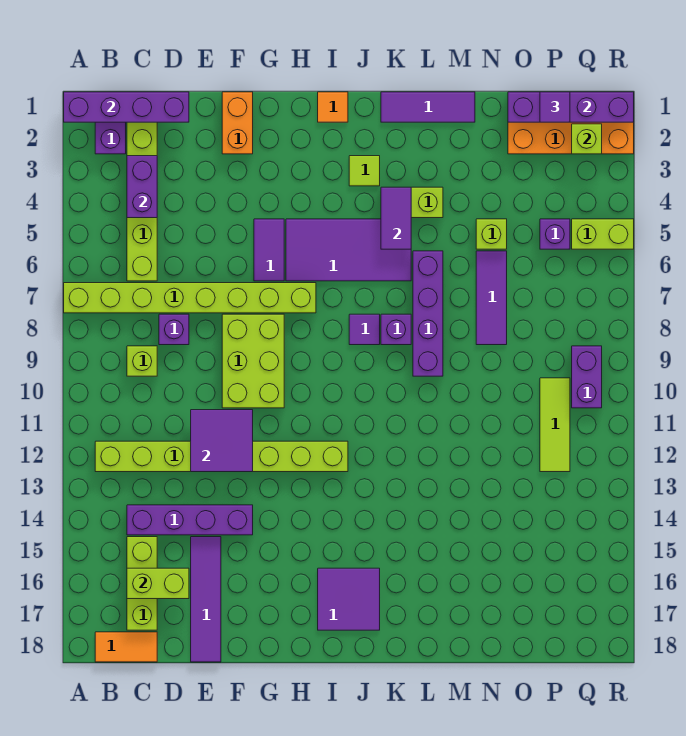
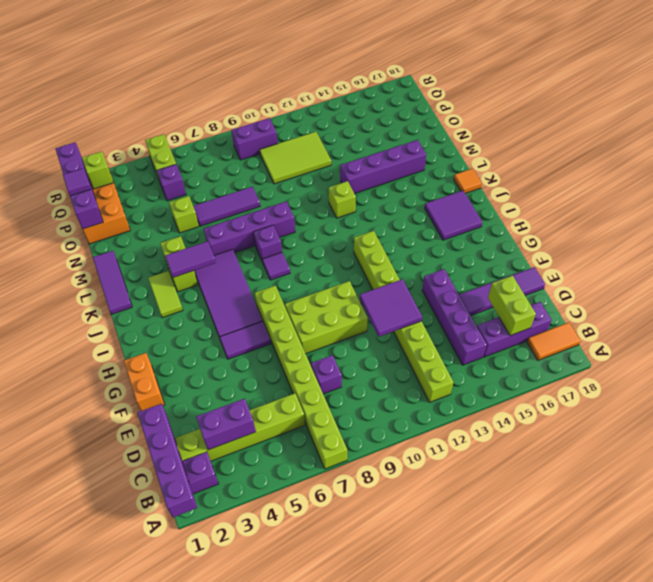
orange tile B18:C18 level 1 -> orange tile B17:B18 level 1
lime brick C9 level 1 -> lime brick L12 level 1
lime brick C15:C17 level 1 -> purple brick C15:C17 level 1
orange brick F1:F2 level 1 -> orange brick F1:G1 level 1
orange tile I1 level 1 -> orange tile K18 level 1
lime tile J3 level 1 -> lime tile J3:K3 level 1
none -> purple brick M13:M16 level 1
lime tile P10:P12 level 1 -> lime tile O10:P12 level 1

